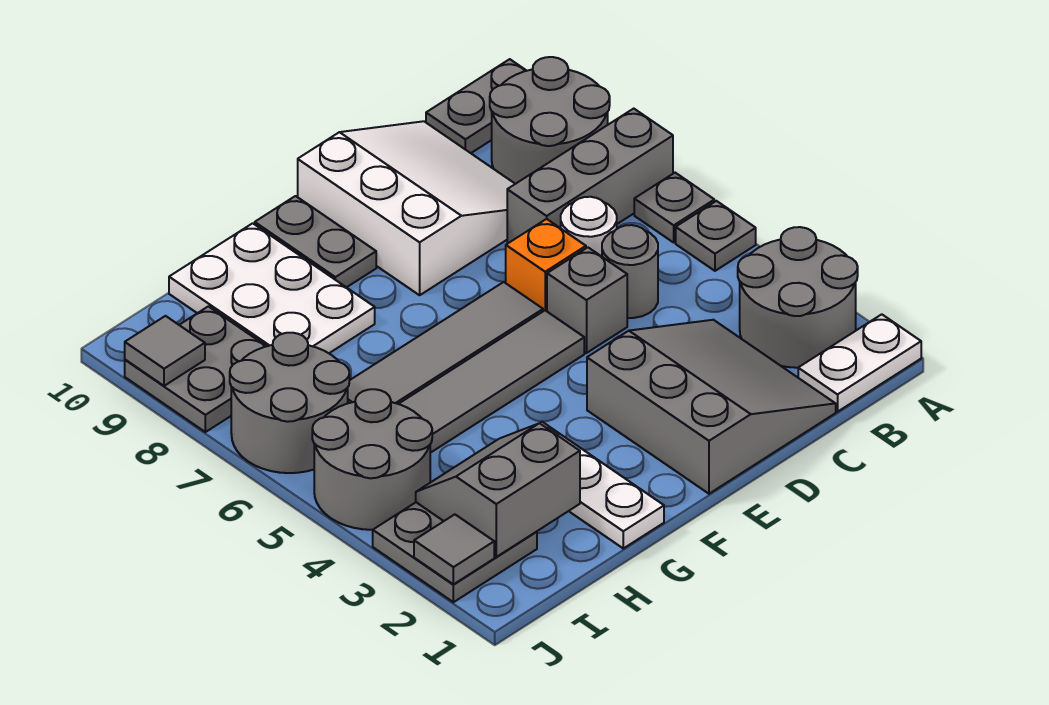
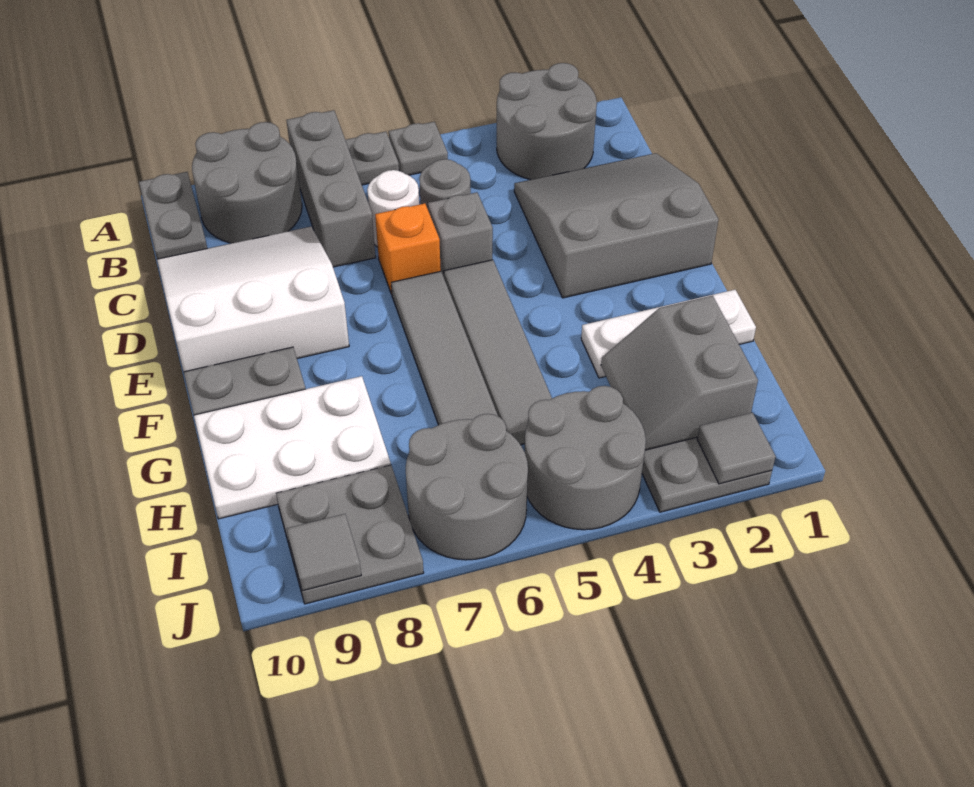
white plate A1:B1 level 1 -> none

